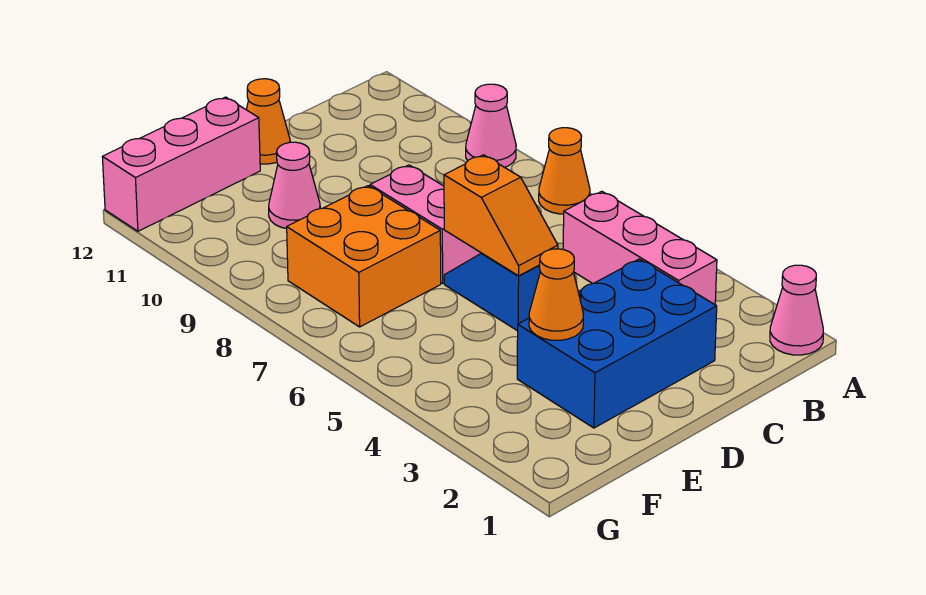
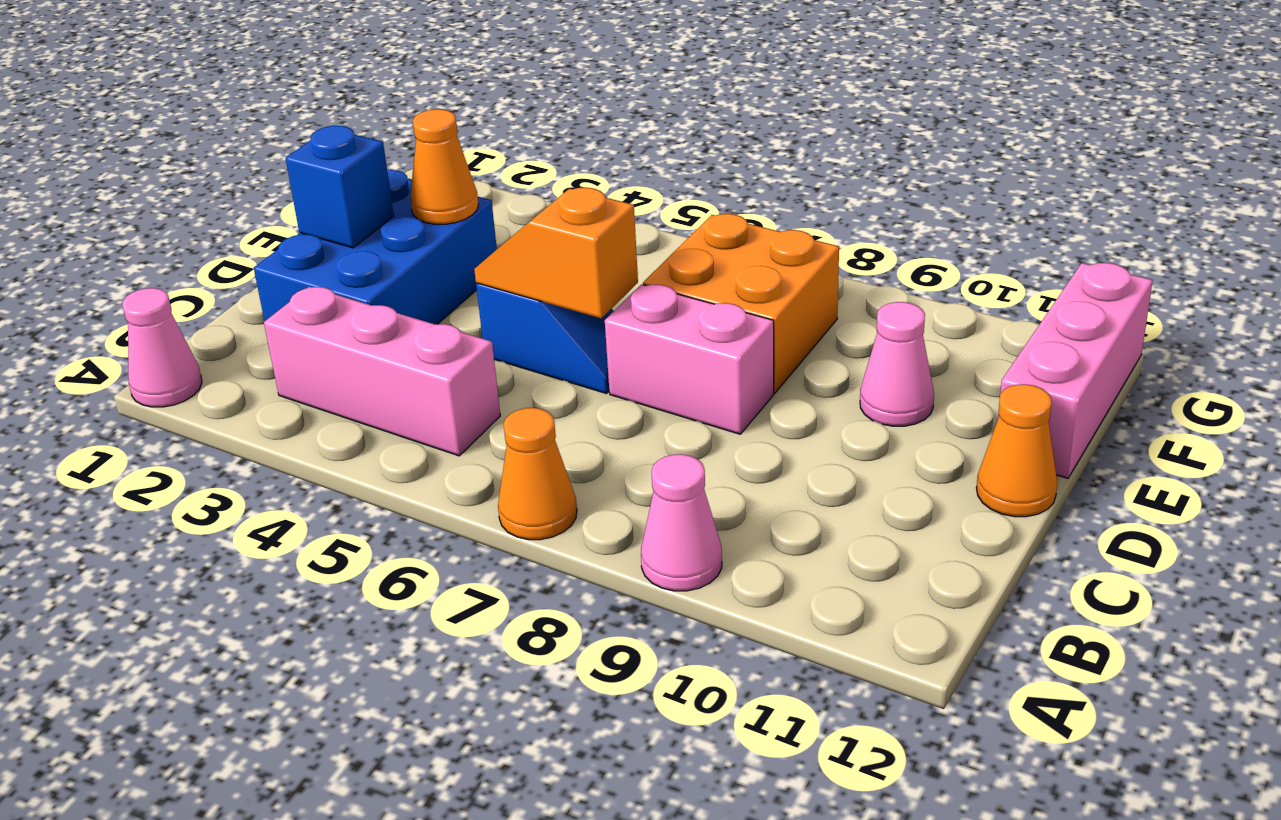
none -> blue brick D2 level 2

